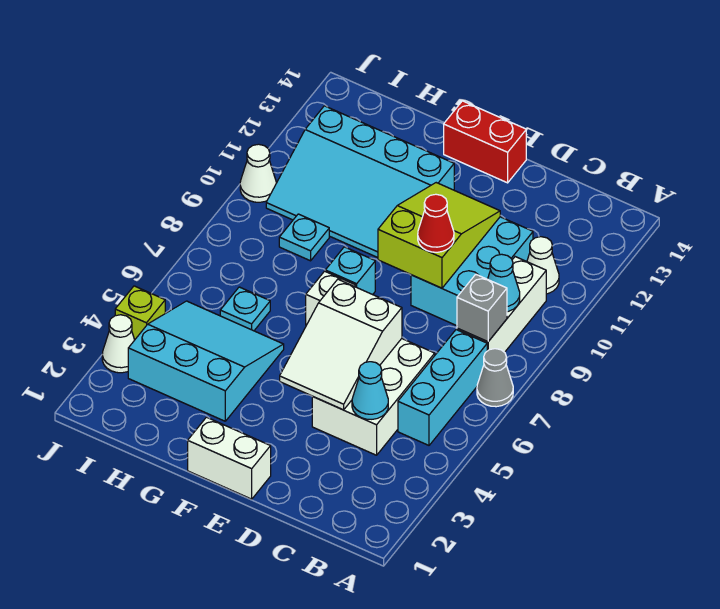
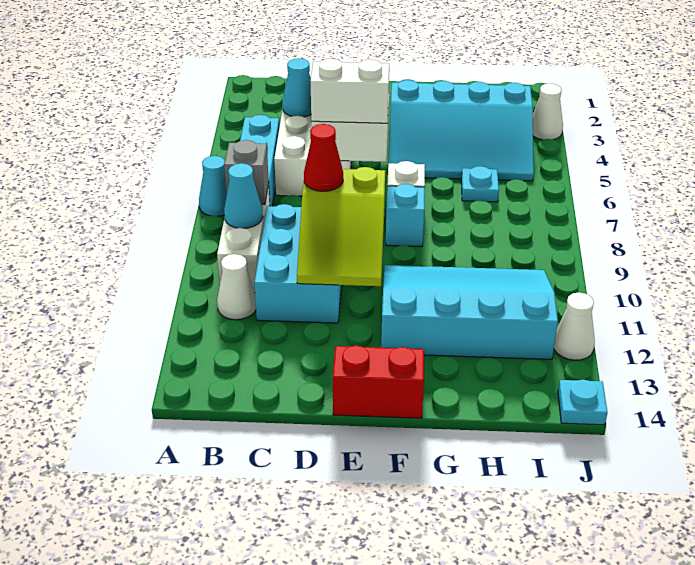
grey cone A7 level 1 -> cyan cone A7 level 1
white brick E1:F1 level 1 -> white brick D6:E6 level 3
cyan slope G3:I5 level 1 top 3 -> cyan slope F3:I5 level 1 top 3
cyan plate H9 level 1 -> cyan plate J14 level 1
lime brick J4 level 1 -> none
white cone J10 level 1 -> white cone J12 level 1

